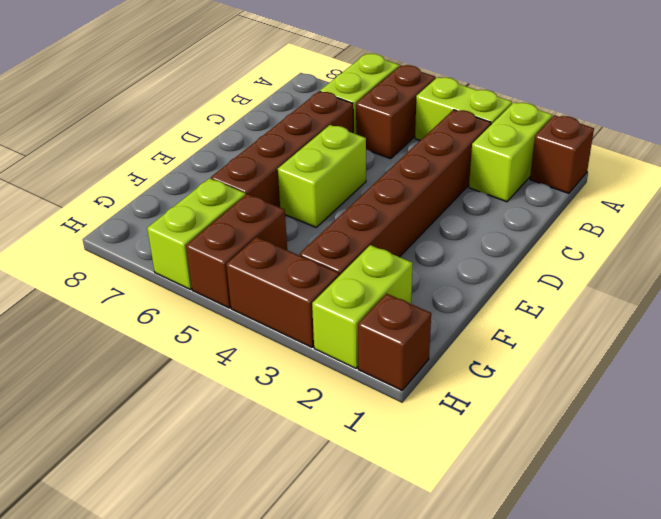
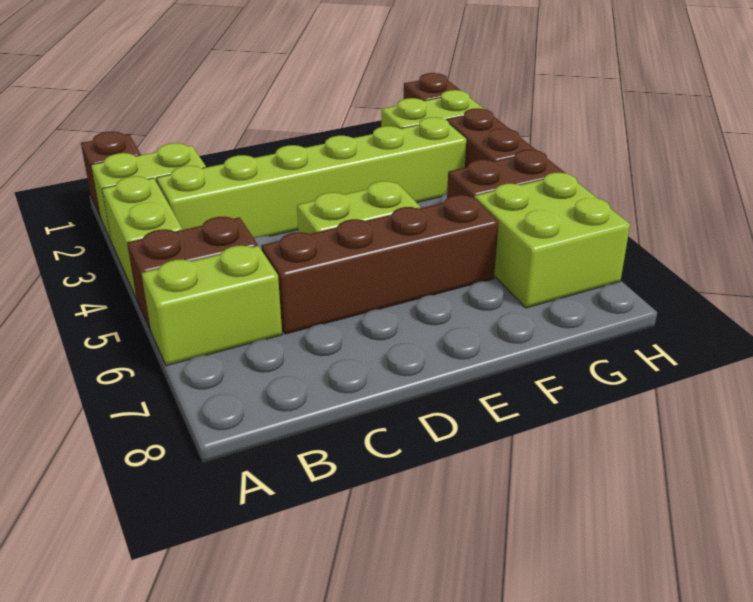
brown brick B3:G3 level 1 -> lime brick B3:G3 level 1
lime brick G6:H6 level 1 -> lime brick G6:H7 level 1

